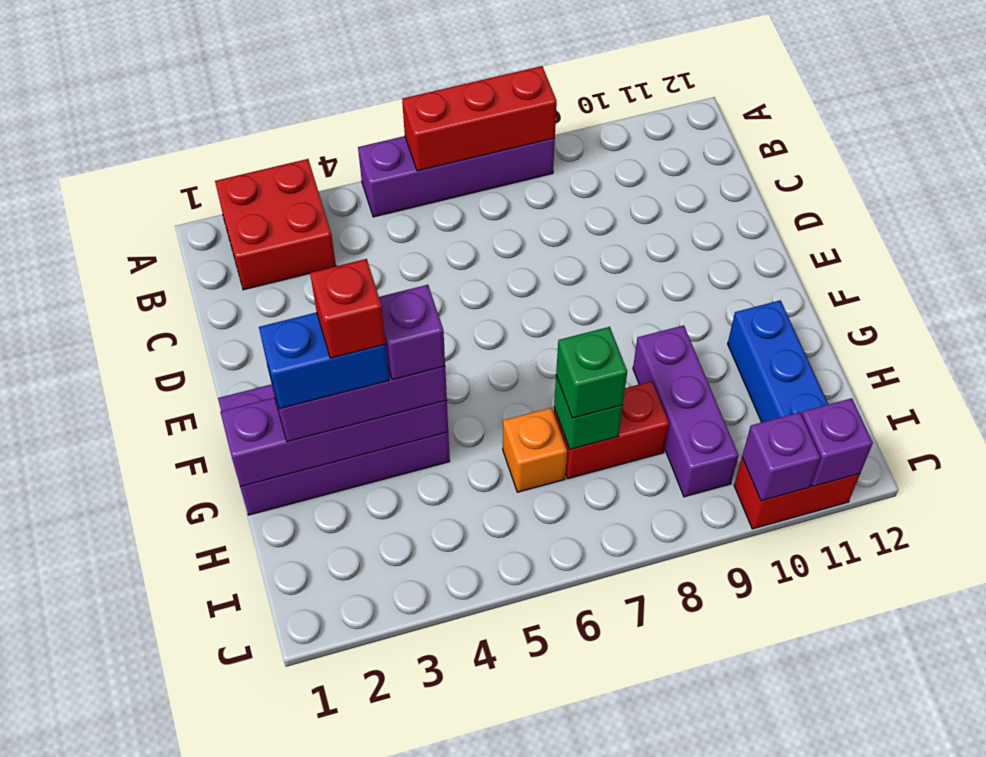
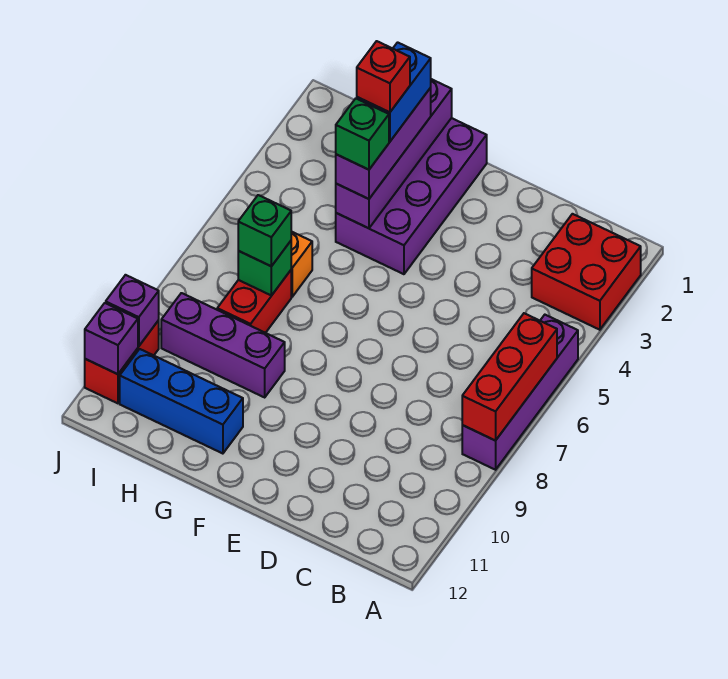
purple brick G4 level 4 -> green brick G4 level 4

